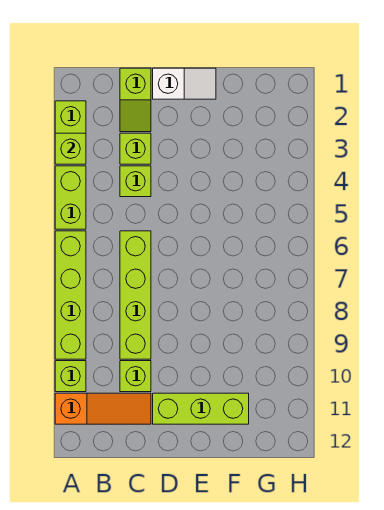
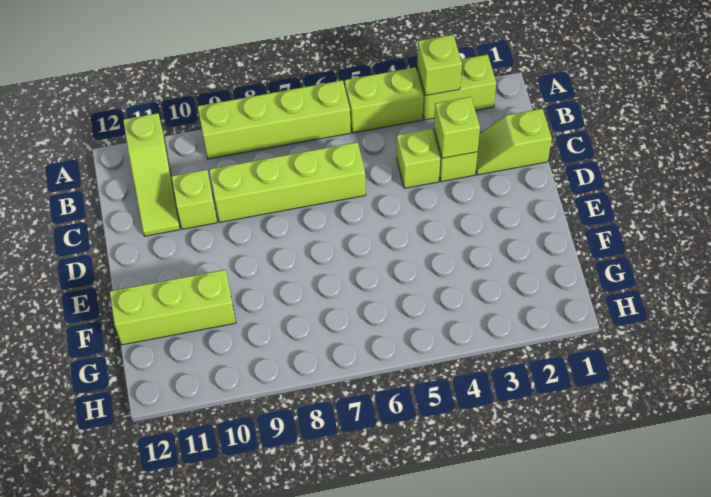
lime brick A10 level 1 -> lime brick C3 level 2
orange slope A11:C11 level 1 top A -> lime slope A11:C11 level 1 top A
white slope D1:E1 level 1 top D -> none
lime brick D11:F11 level 1 -> lime brick F10:F12 level 1

